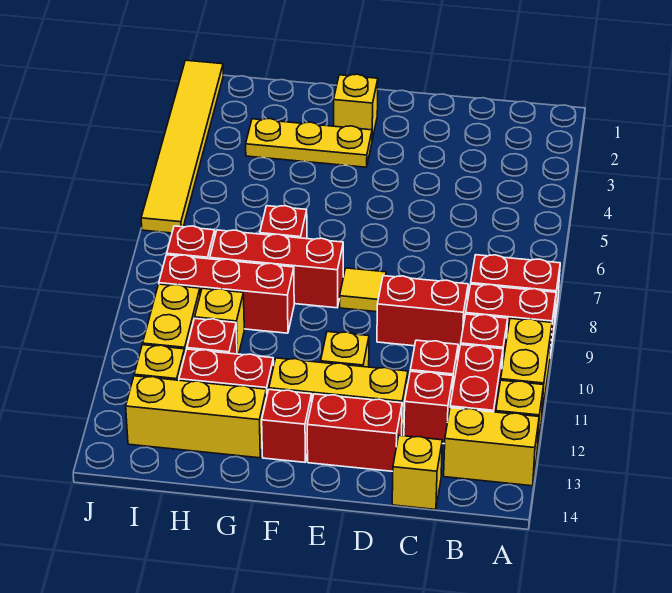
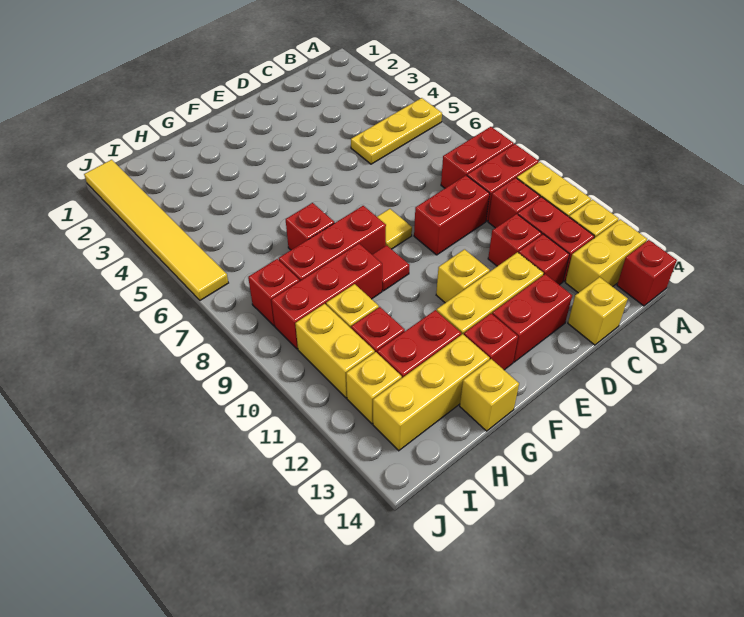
none -> red brick A14 level 1
yellow brick F2 level 1 -> yellow brick G14 level 1
yellow plate F3:H3 level 1 -> yellow plate A5:C5 level 1
none -> red tile F9 level 1

